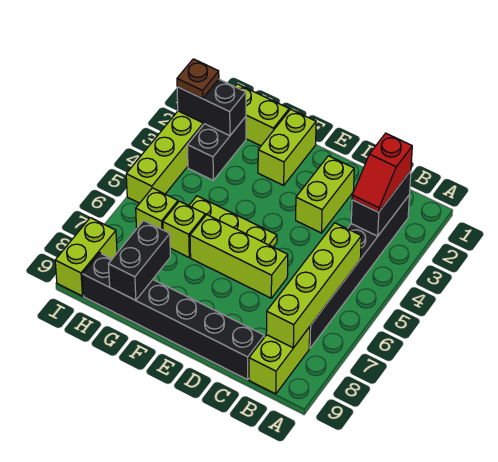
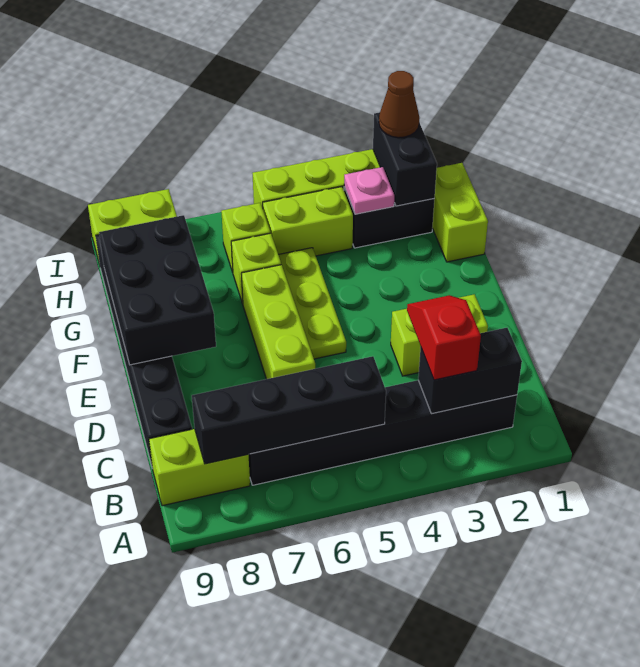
red slope B2:B3 level 3 top 2 -> red slope B3:C3 level 3 top B
lime brick B5:B8 level 2 -> black brick B5:B8 level 2
lime brick F1:F2 level 1 -> lime brick H4:H5 level 1
black brick G8:G9 level 2 -> black brick E8:G9 level 2
none -> pink plate H3 level 2
brown plate I2 level 3 -> brown cone I2 level 3

